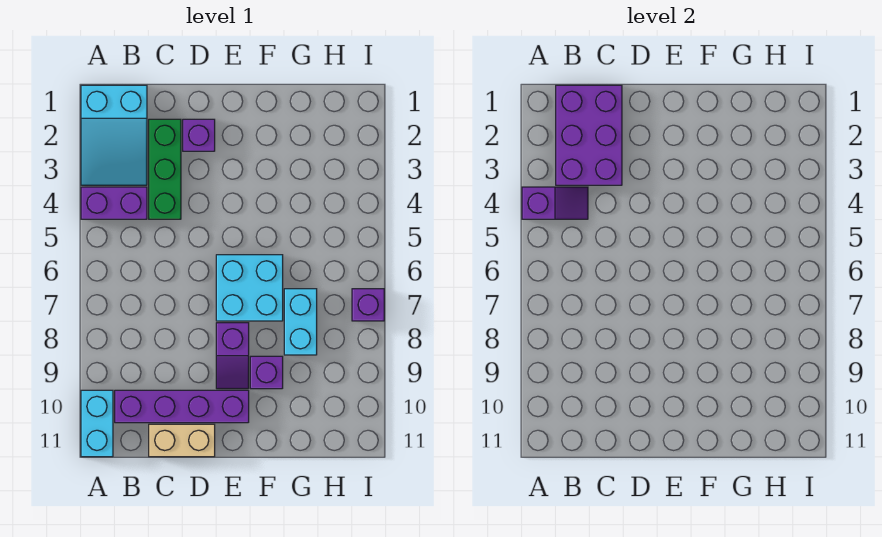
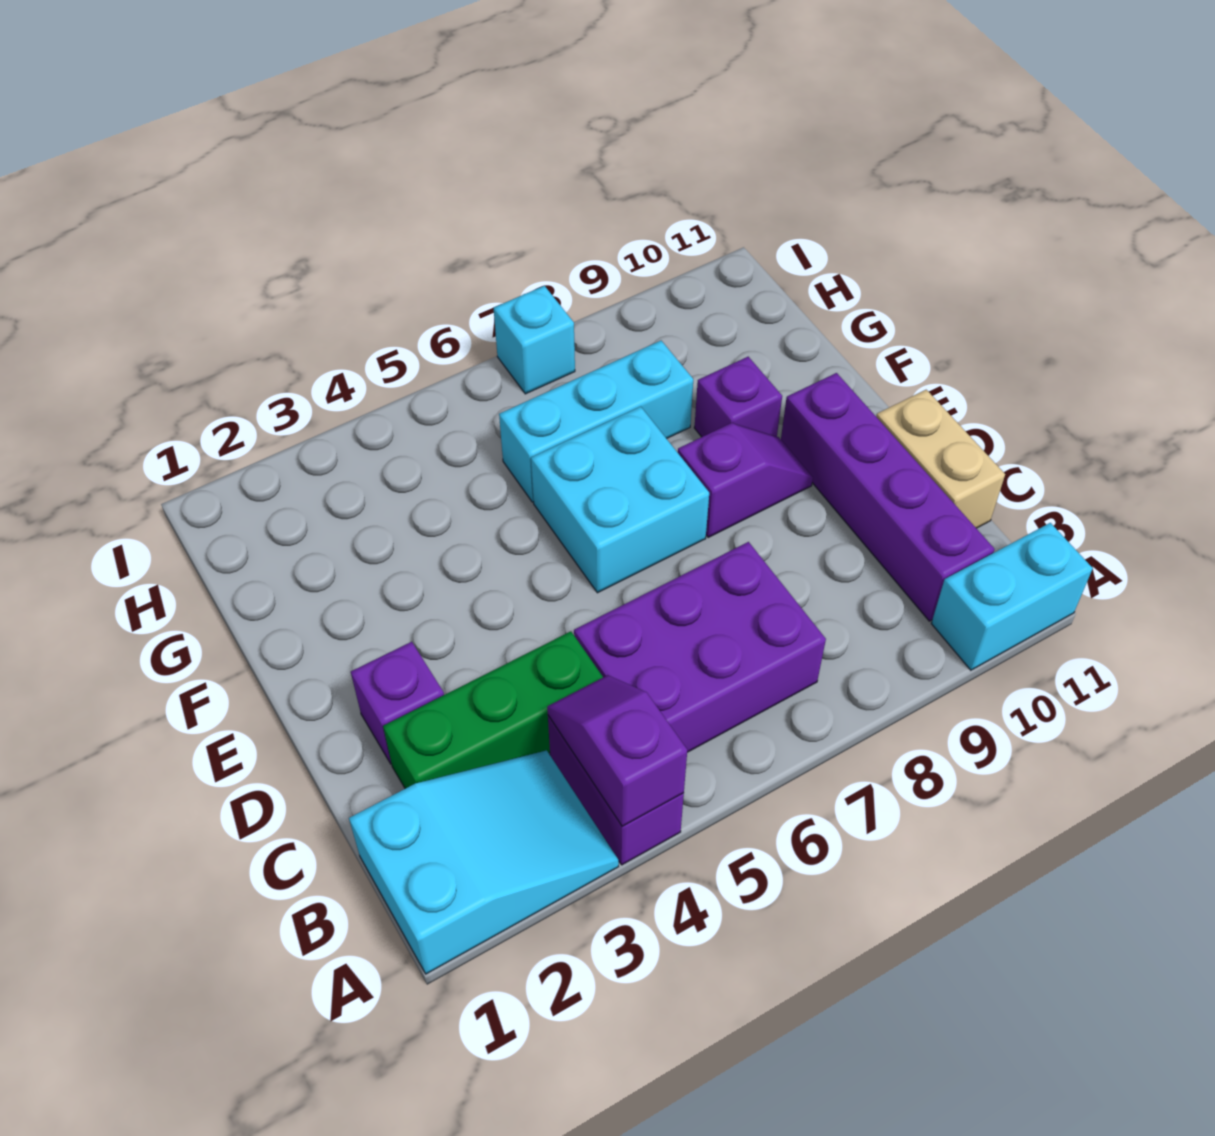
purple brick B1:C3 level 2 -> purple brick B5:C7 level 1
cyan brick G7:G8 level 1 -> cyan brick G6:G8 level 1
purple brick I7 level 1 -> cyan brick I7 level 1

